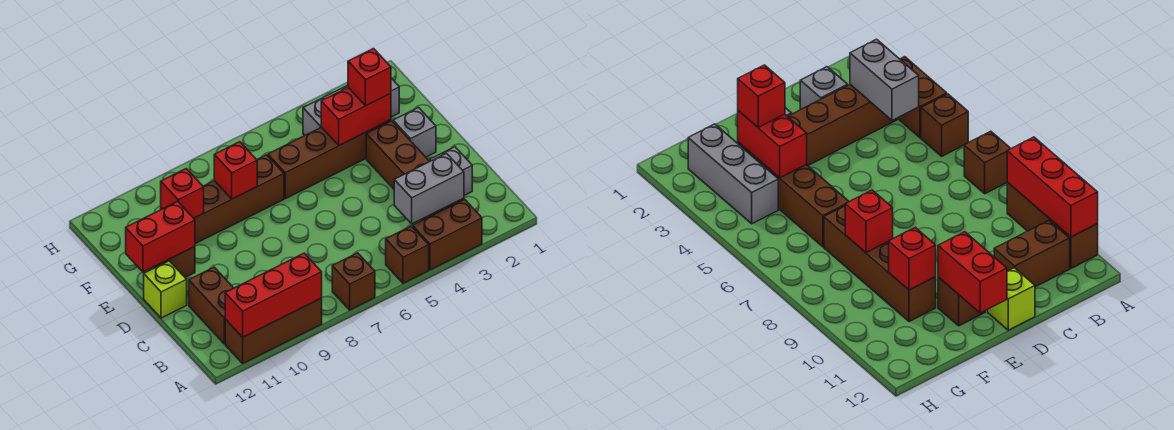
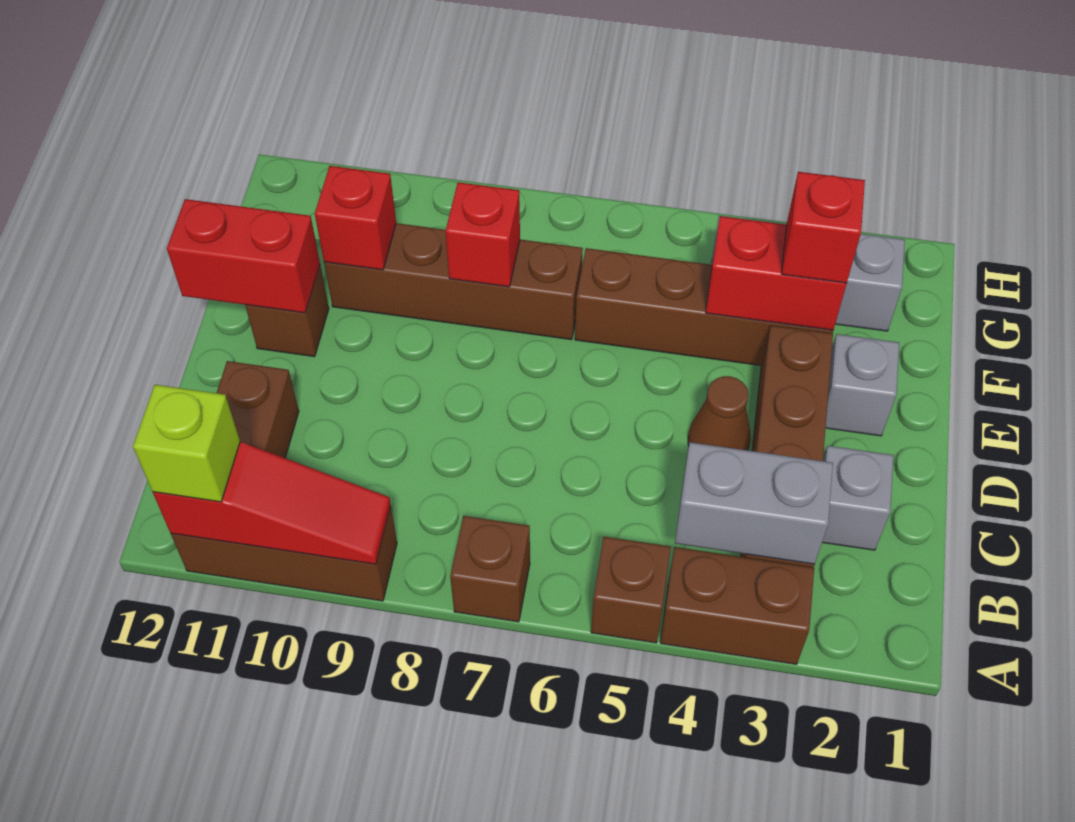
red brick A9:A11 level 2 -> red slope A9:A11 level 2 top 11
none -> brown cone D4 level 1
lime brick D12 level 1 -> lime brick A11 level 3

